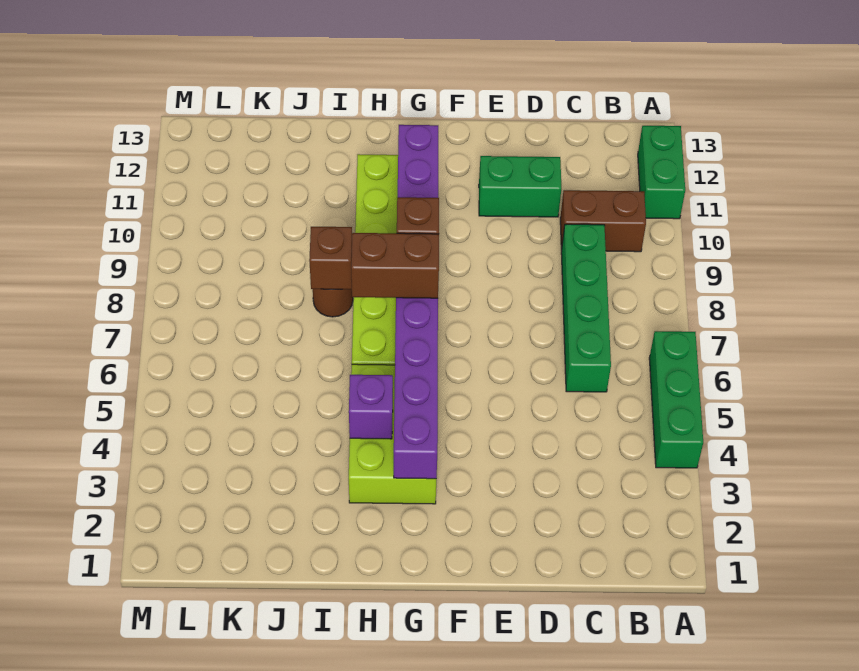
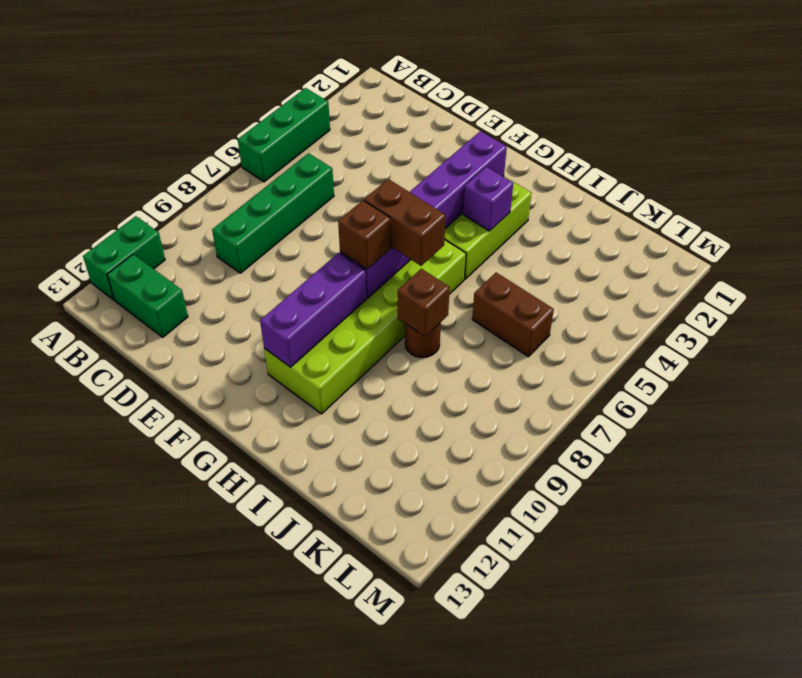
brown brick B10:C10 level 1 -> brown brick J6:K6 level 1
green brick D11:E11 level 1 -> green brick B12:C12 level 1

